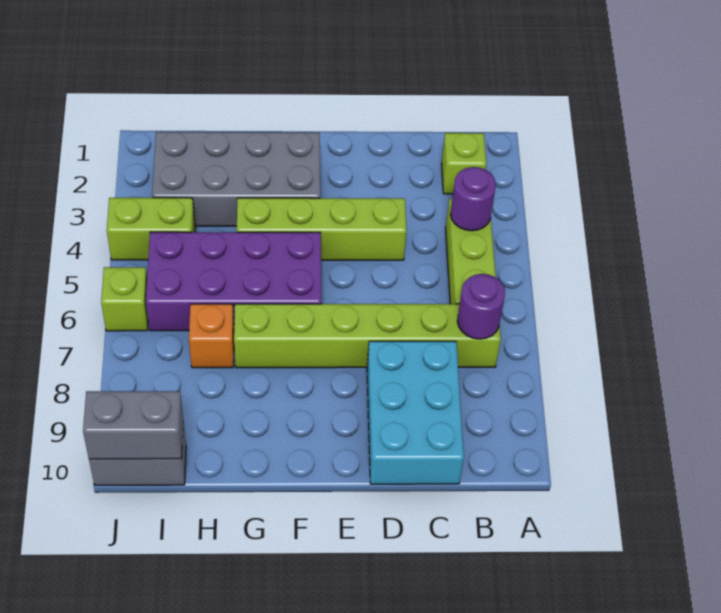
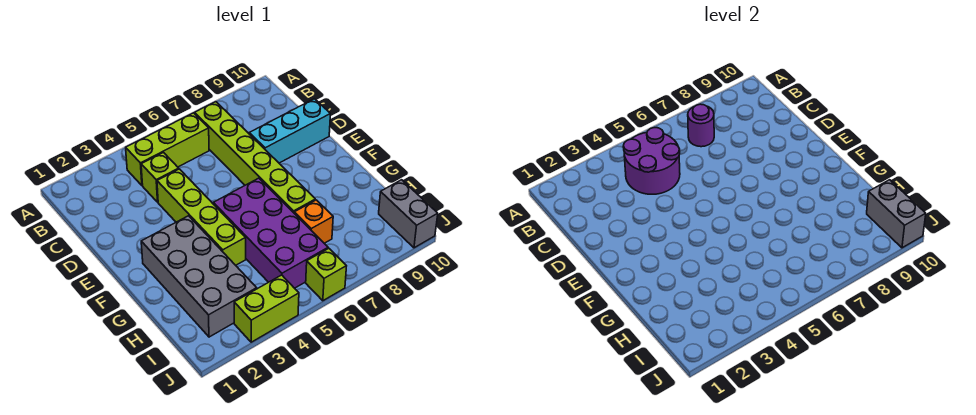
lime brick B2 level 1 -> lime brick C4 level 1
purple round brick B4 level 2 -> purple round brick B4:C5 level 2
cyan brick C8:D10 level 1 -> cyan brick D8:D10 level 1
lime brick I4:J4 level 1 -> lime brick J3:J4 level 1

